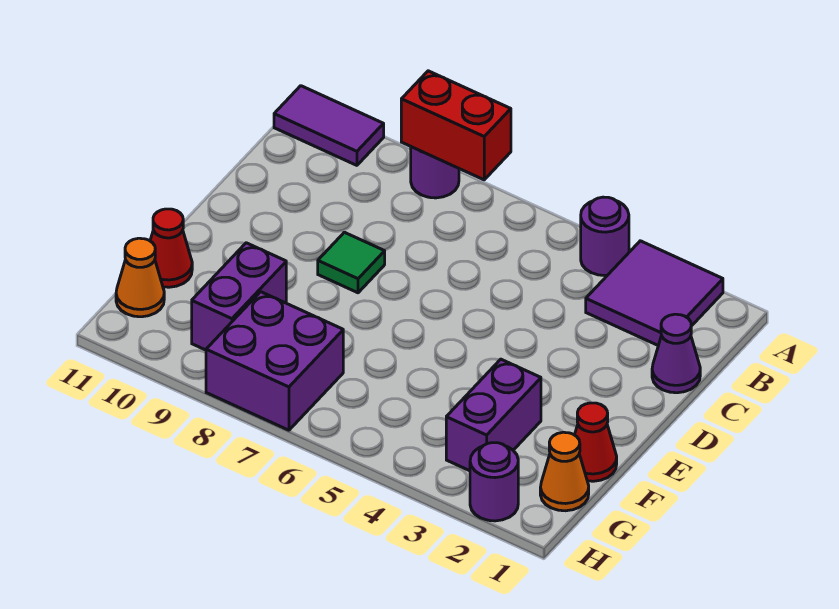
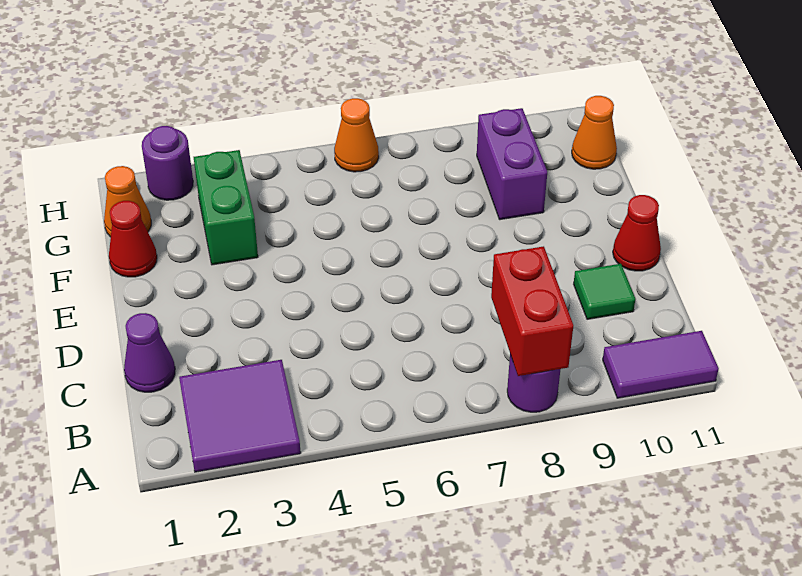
purple round brick A4 level 1 -> none
red brick A7:A8 level 2 -> red brick A8:B8 level 2
green tile D8 level 1 -> green tile C10 level 1
purple brick F3:G3 level 1 -> green brick F3:G3 level 1
red cone F11 level 1 -> red cone D11 level 1
purple brick G7:H8 level 1 -> none
none -> orange cone H6 level 1

